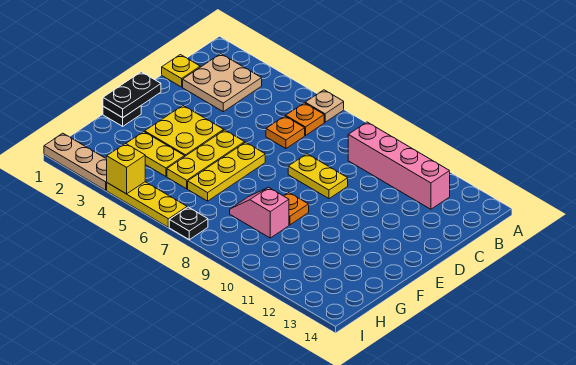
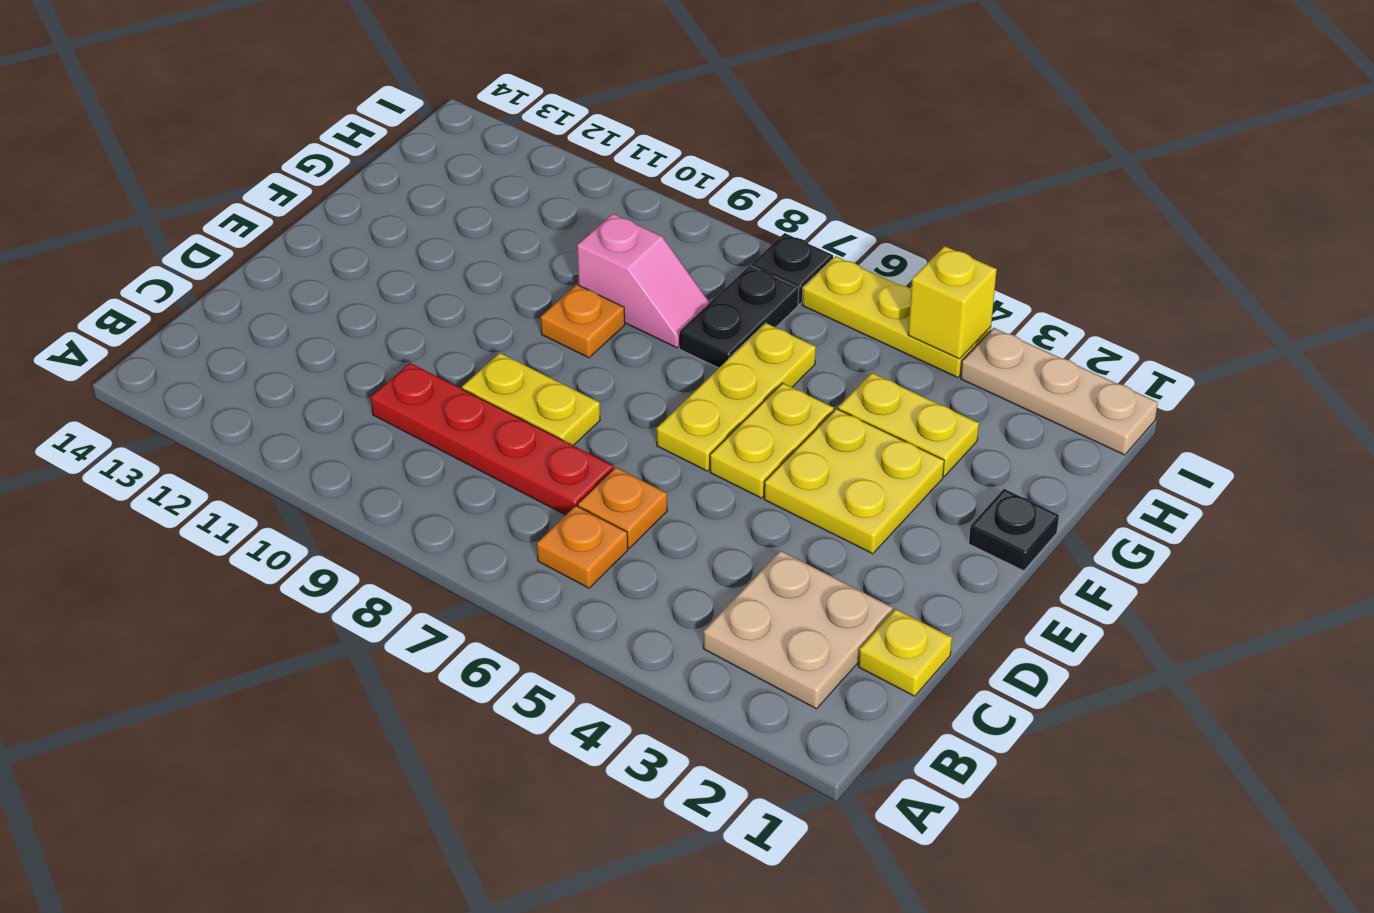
tan plate A6 level 1 -> none
pink brick B9:B12 level 1 -> none
none -> red plate C7:C10 level 1
black plate E1:F1 level 2 -> black plate G7:H7 level 1
yellow plate E5:G5 level 1 -> yellow plate E5:F5 level 1

